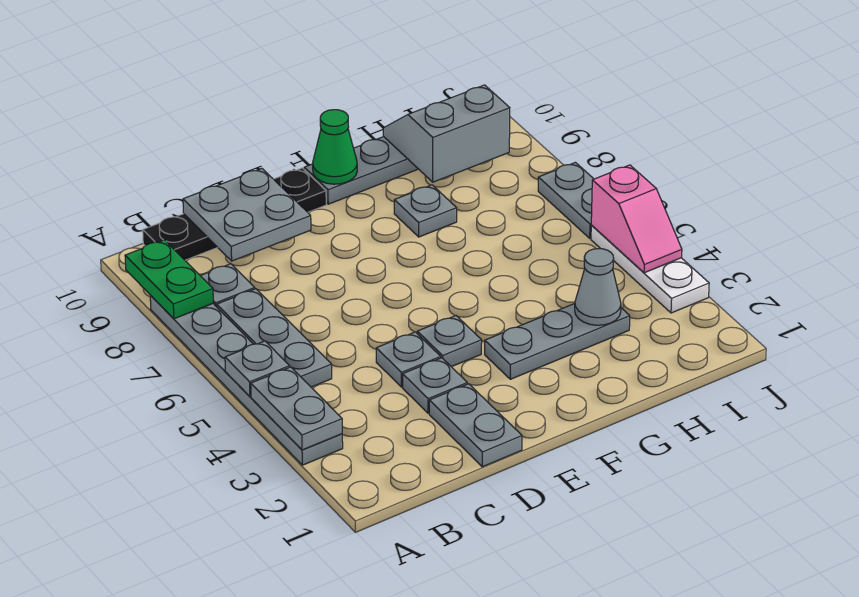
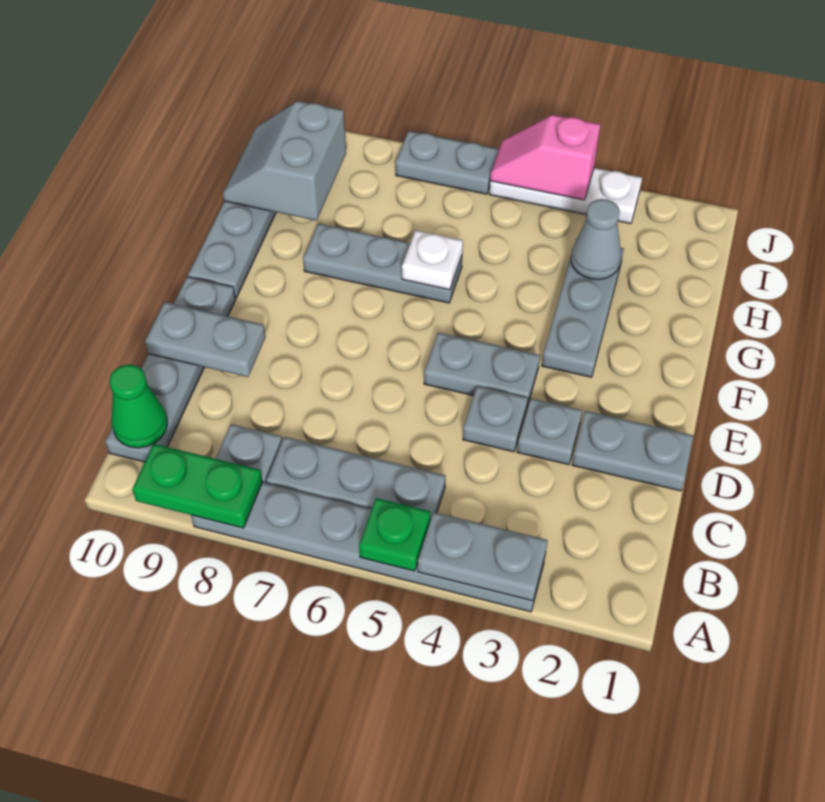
grey plate A5 level 2 -> green plate A5 level 2
black plate B10:E10 level 1 -> grey plate B10:E10 level 1
grey plate C9:D10 level 2 -> grey plate D9:D10 level 2
grey plate E4 level 1 -> grey plate E4:E5 level 1
green cone F10 level 2 -> green cone B10 level 2
none -> white plate G6 level 2
grey plate G8 level 1 -> grey plate G6:G8 level 1
pink slope J4:J5 level 2 top 5 -> pink slope J4:J5 level 2 top 4

